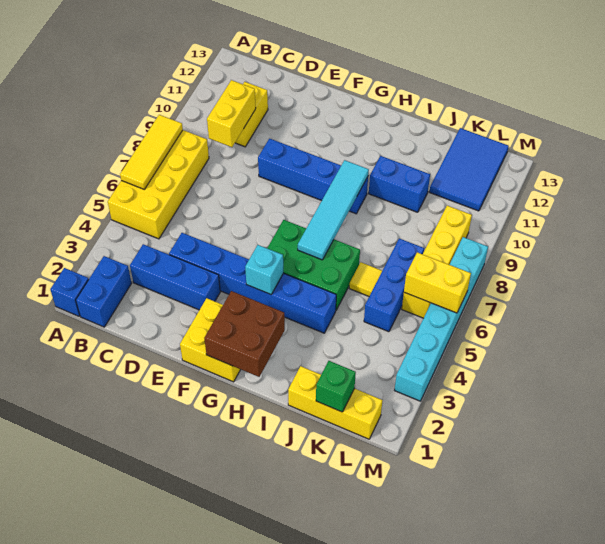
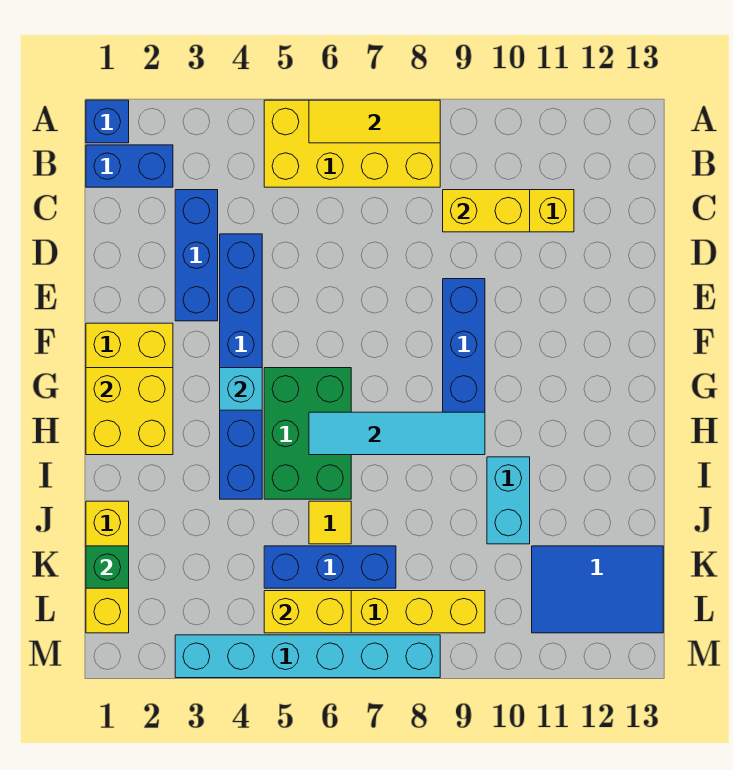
brown brick G1:H2 level 2 -> yellow brick G1:H2 level 2
blue brick I10:J10 level 1 -> cyan brick I10:J10 level 1
yellow brick L6:M6 level 2 -> yellow brick L5:L6 level 2

